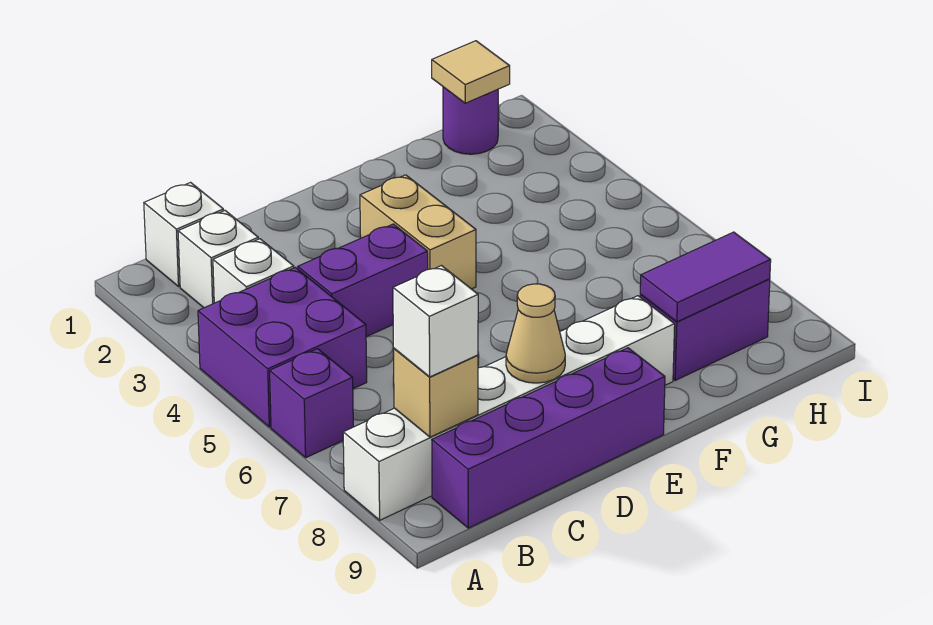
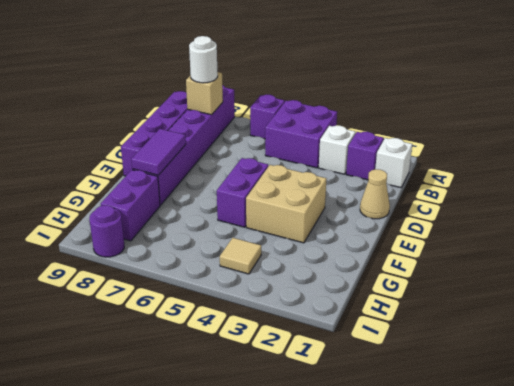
white brick A8:F8 level 1 -> purple brick A8:F8 level 1
white brick B2 level 1 -> purple brick B2 level 1
white brick B8 level 3 -> white round brick B8 level 3
purple brick C4:D4 level 1 -> purple brick E5:F5 level 1
tan cone D8 level 2 -> tan cone D1 level 1
tan brick E3:E4 level 1 -> tan brick E3:F4 level 1
purple tile G8:H8 level 2 -> purple tile E8:F8 level 2
purple round brick H1 level 1 -> purple round brick I8 level 1
tan tile H1 level 2 -> tan tile H4 level 1

